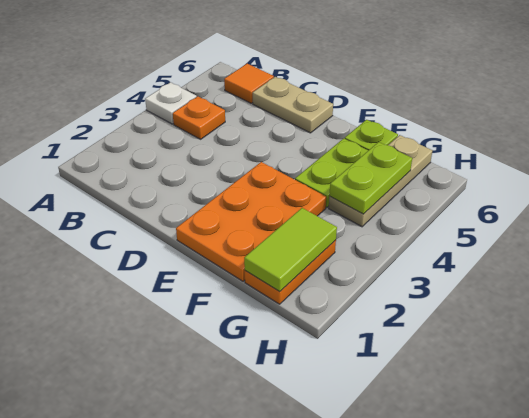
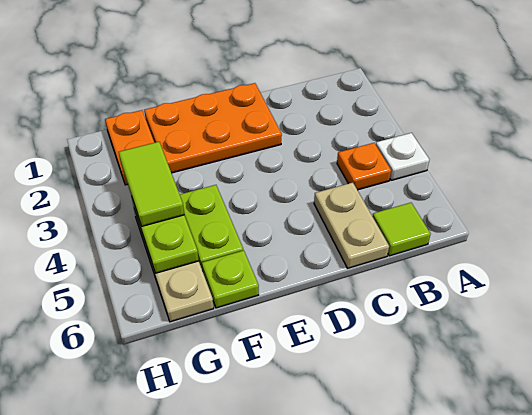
orange tile B6 level 1 -> lime tile B6 level 1
tan plate C6:D6 level 1 -> tan plate C5:C6 level 1
orange plate E1:F3 level 1 -> orange plate D1:F2 level 1
lime tile G1:G2 level 2 -> lime tile G3:G4 level 3

